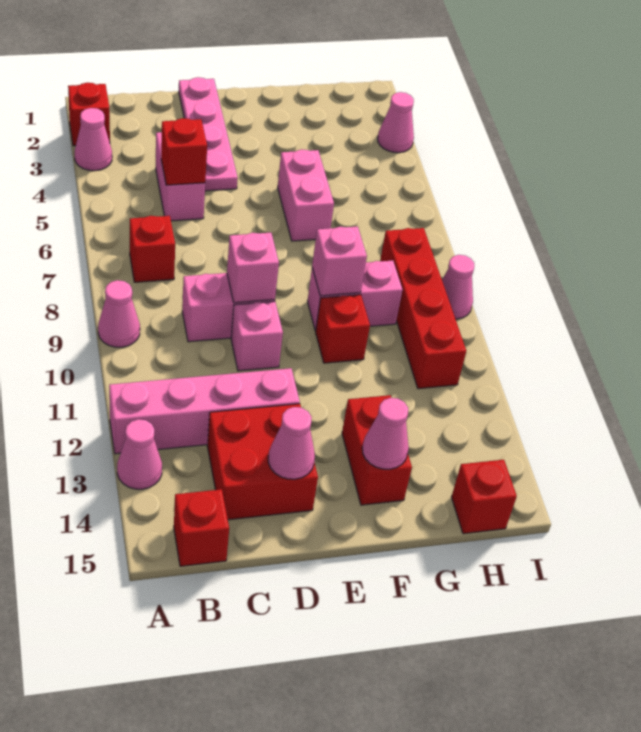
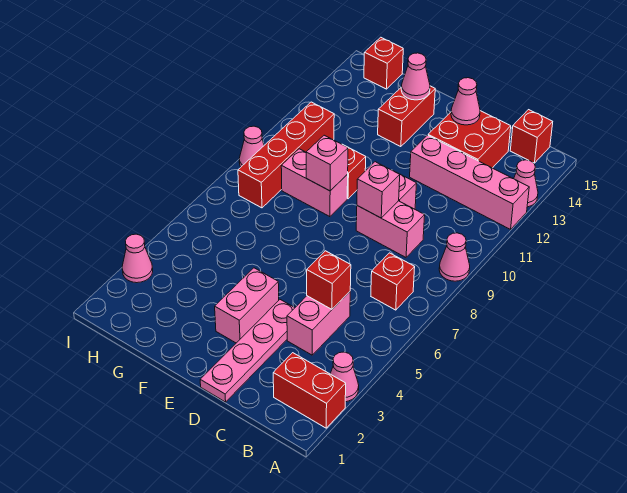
red brick A2 level 1 -> red brick A2:B2 level 1
pink brick F5:F6 level 1 -> pink brick E3:E4 level 1

